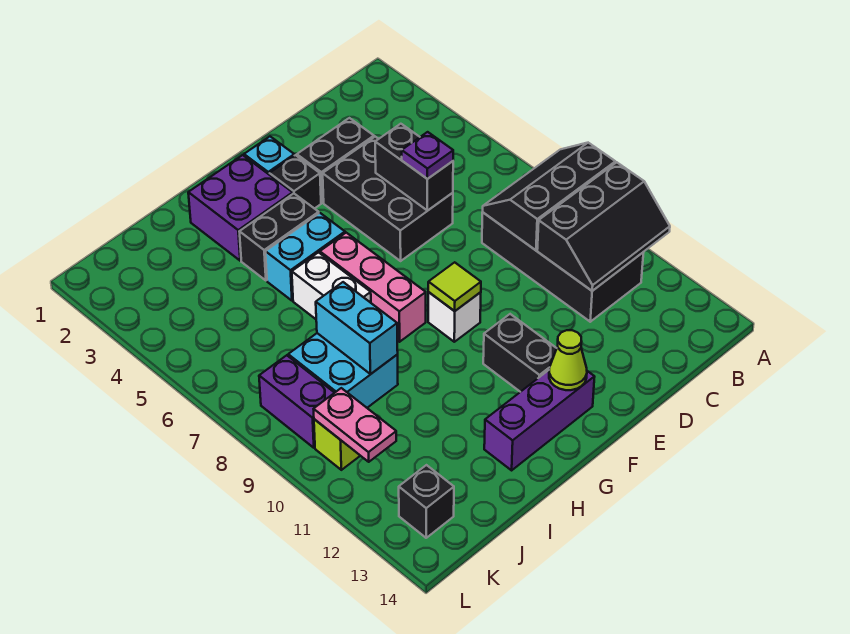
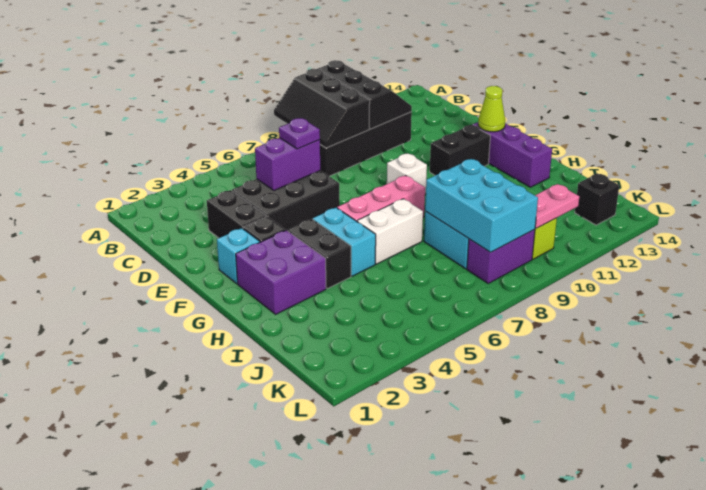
black brick D5:D6 level 2 -> purple brick D5:D6 level 2
lime tile F9 level 2 -> none
cyan brick I8:I9 level 2 -> cyan brick I8:K9 level 2

